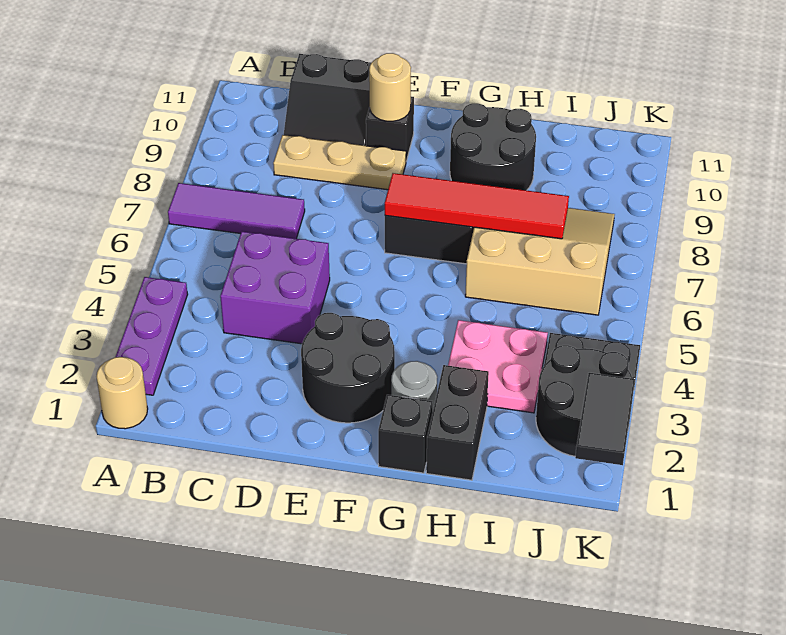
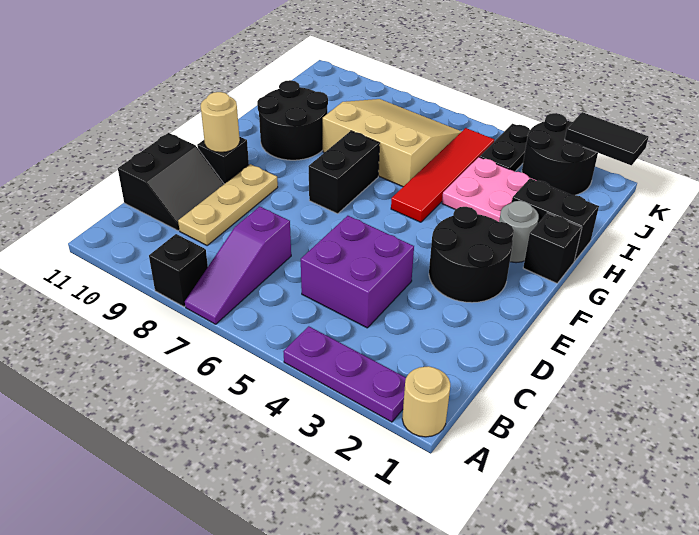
purple tile A7:C7 level 1 -> purple slope A7:C7 level 1 top C
none -> black brick A8 level 1
red tile F7:I7 level 2 -> red tile G5:J5 level 1
tan slope H6:J8 level 1 top 6 -> tan slope H6:J8 level 1 top H

